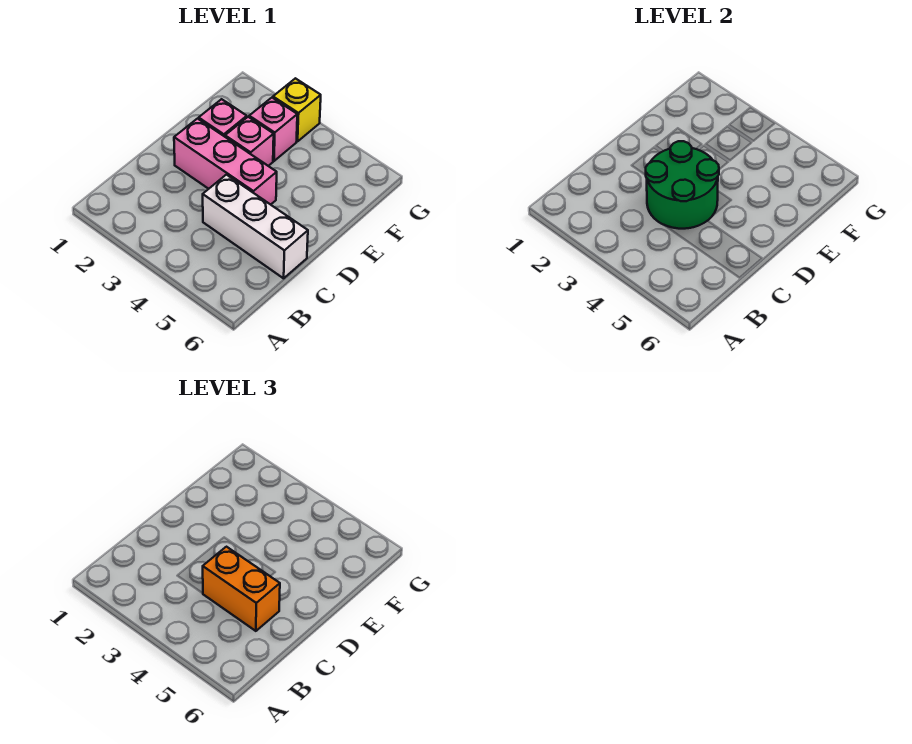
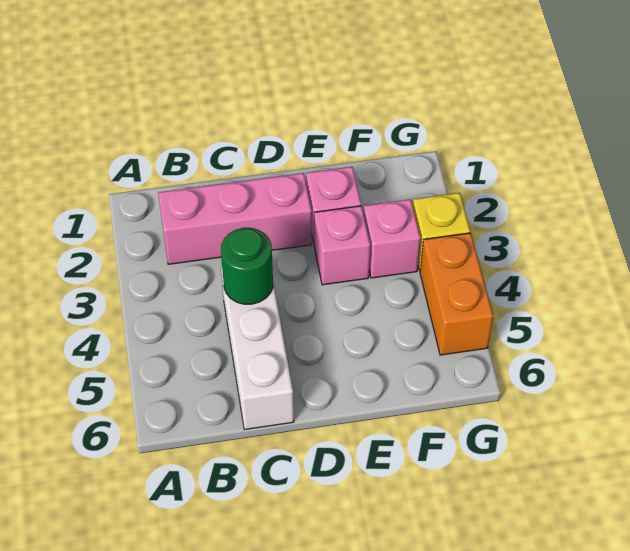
green round brick C3:D4 level 2 -> green round brick C4 level 2
orange brick C4:C5 level 3 -> orange brick G4:G5 level 1
pink brick D2:D4 level 1 -> pink brick B2:D2 level 1

